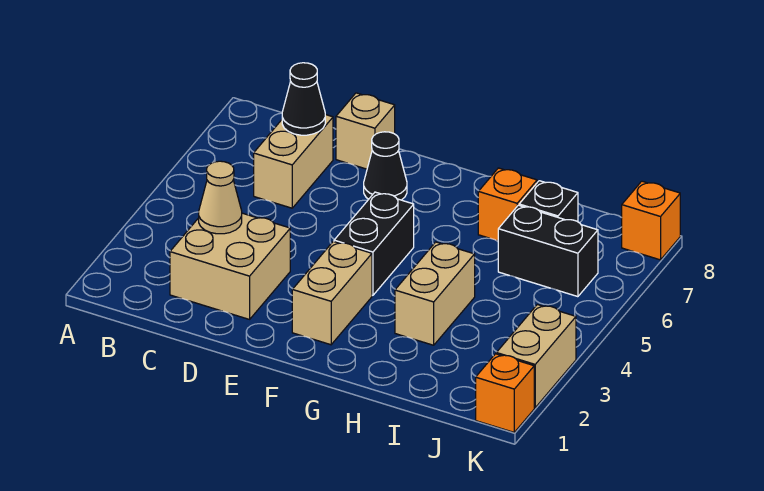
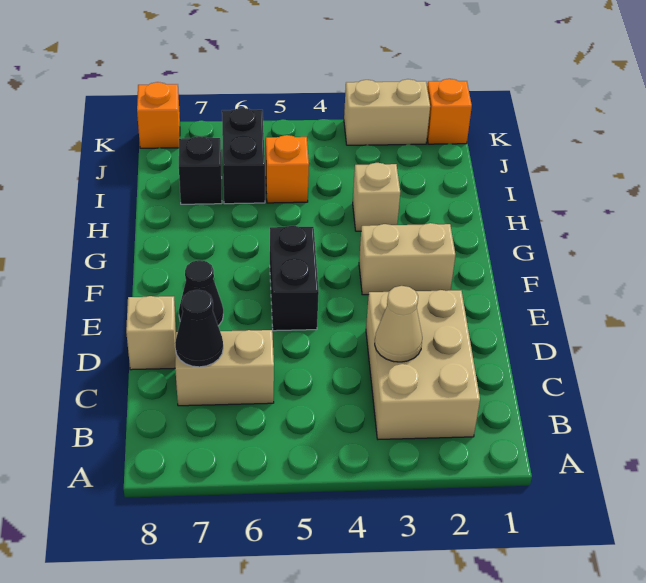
tan brick C2:D3 level 1 -> tan brick B2:D3 level 1
black brick F4:F5 level 1 -> black brick E5:F5 level 1
tan brick H3:H4 level 1 -> tan brick H3 level 1
orange brick H7 level 1 -> orange brick I5 level 1

